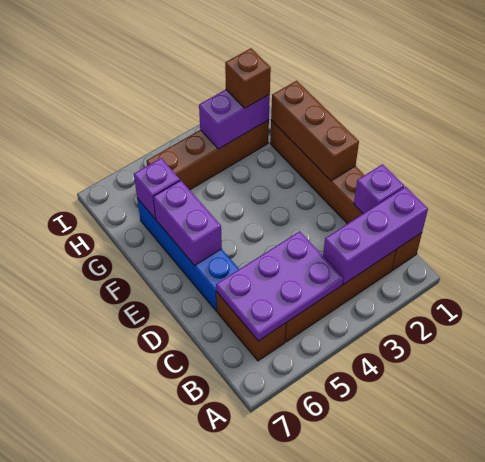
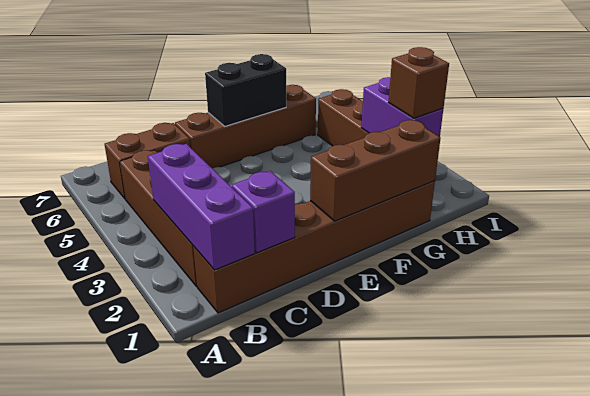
purple plate B4:C6 level 2 -> none
blue brick D6:G6 level 1 -> brown brick D6:G6 level 1
purple brick E6:F6 level 2 -> black brick E6:F6 level 2
purple brick G6 level 2 -> none

